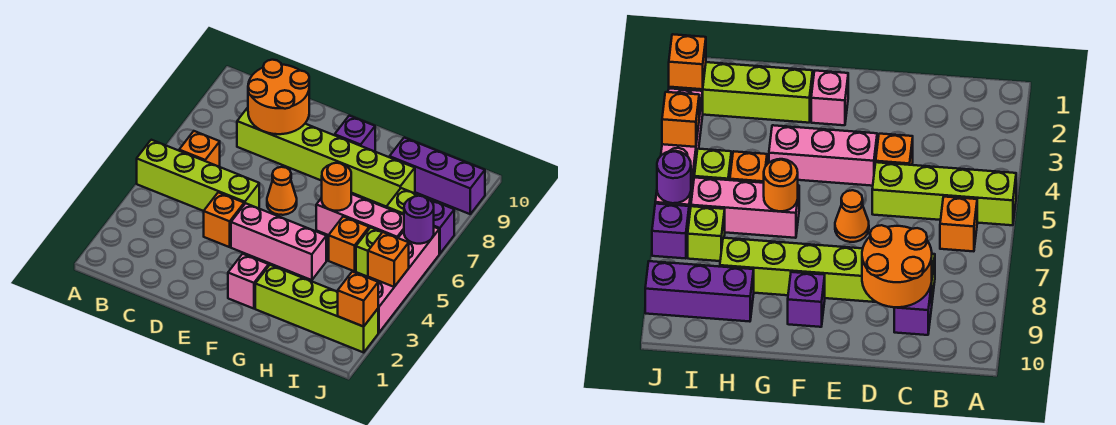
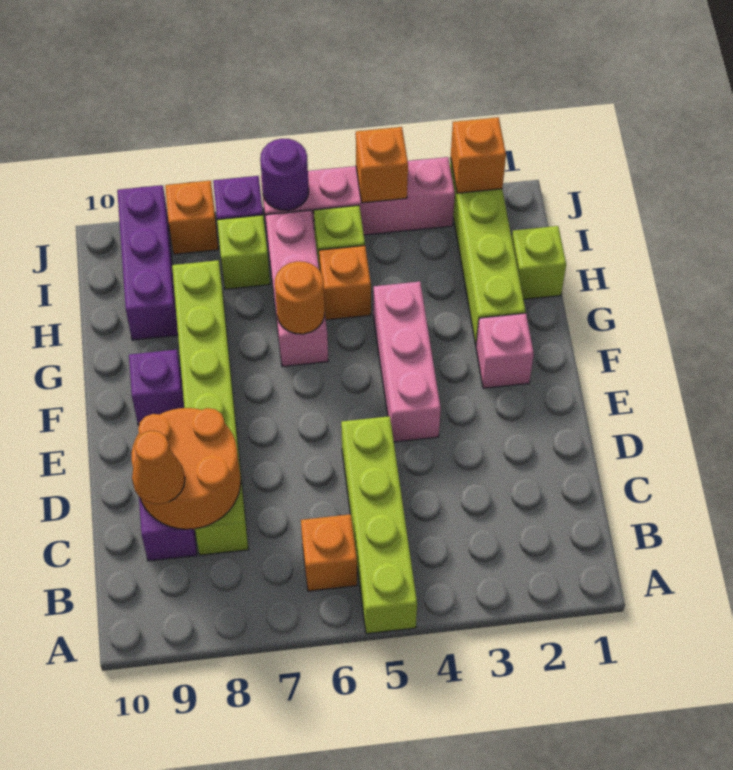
orange brick D4 level 1 -> orange brick J8 level 1
orange cone E6 level 1 -> orange cone C9 level 3
none -> lime brick H1 level 1

